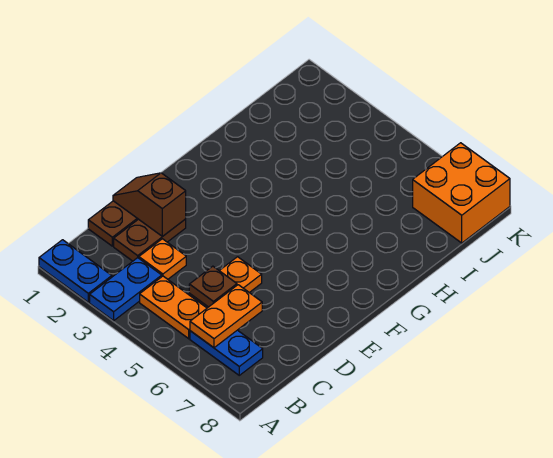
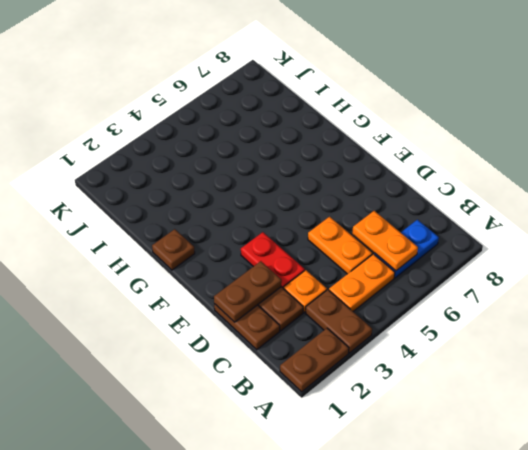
blue plate A1:A2 level 1 -> brown plate A1:A2 level 1
blue plate A3:B3 level 1 -> brown plate A3:B3 level 1
brown plate C5 level 2 -> brown plate G1 level 1
brown slope D1:D2 level 2 top 2 -> brown plate D1:D2 level 2
none -> red plate D3:E3 level 1
orange brick J7:K8 level 1 -> none

